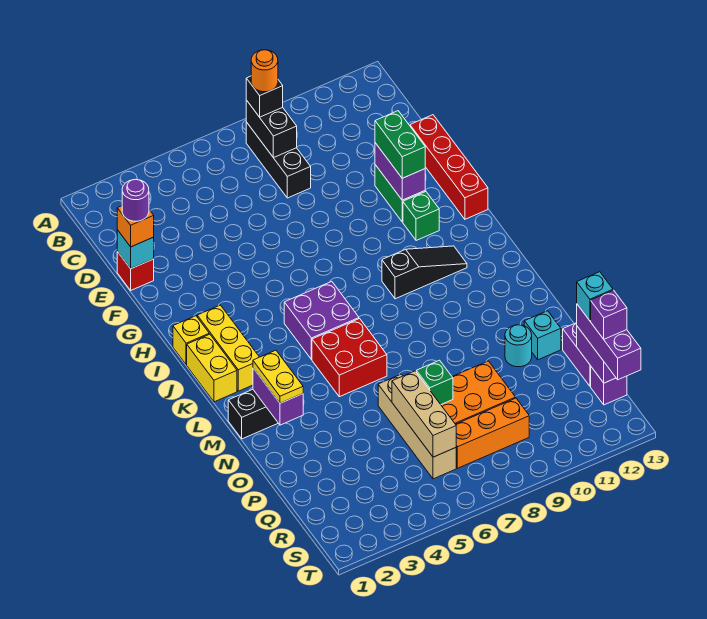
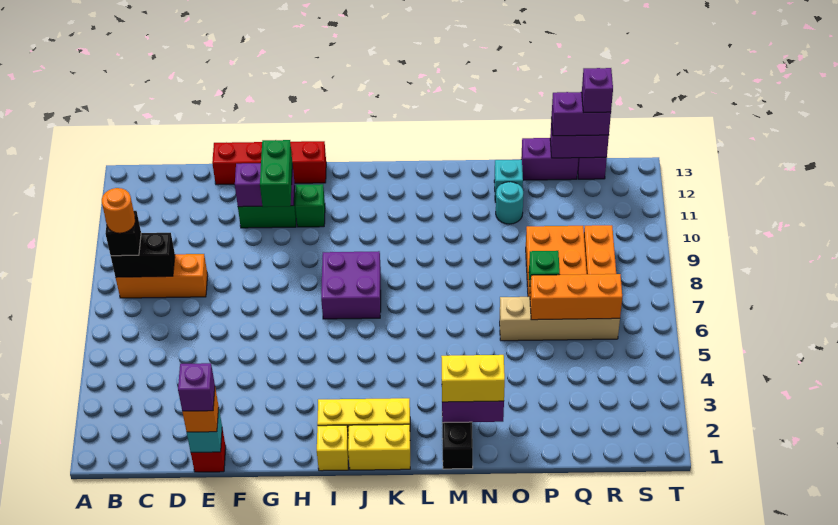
black brick B8:D8 level 1 -> orange brick B8:D8 level 1
purple round brick E1 level 4 -> purple brick E1 level 4
green brick F11:G11 level 3 -> green brick G10:G11 level 3
purple brick J5:K6 level 1 -> purple brick I7:J8 level 1
black slope J9:J11 level 1 top 9 -> none
red brick L5:M6 level 1 -> none
yellow plate M2:N2 level 3 -> yellow brick M2:N2 level 3
tan brick P6:R6 level 2 -> orange brick P6:R6 level 2
purple brick Q13:S13 level 3 -> purple brick Q13:R13 level 3
cyan brick Q13 level 4 -> none

